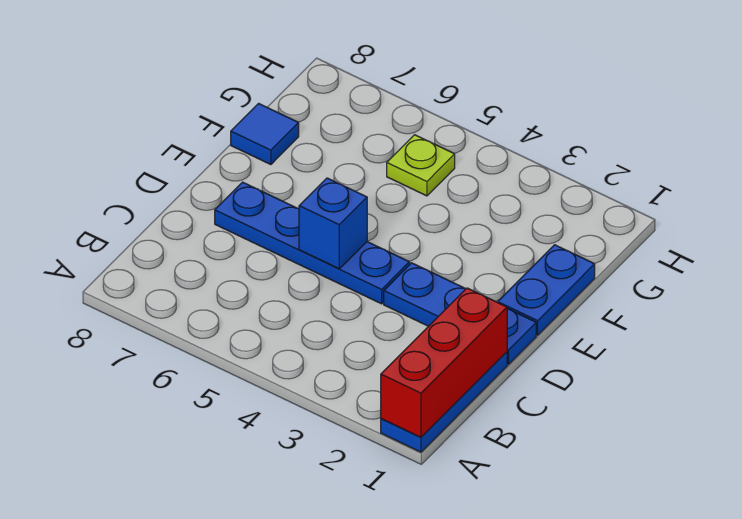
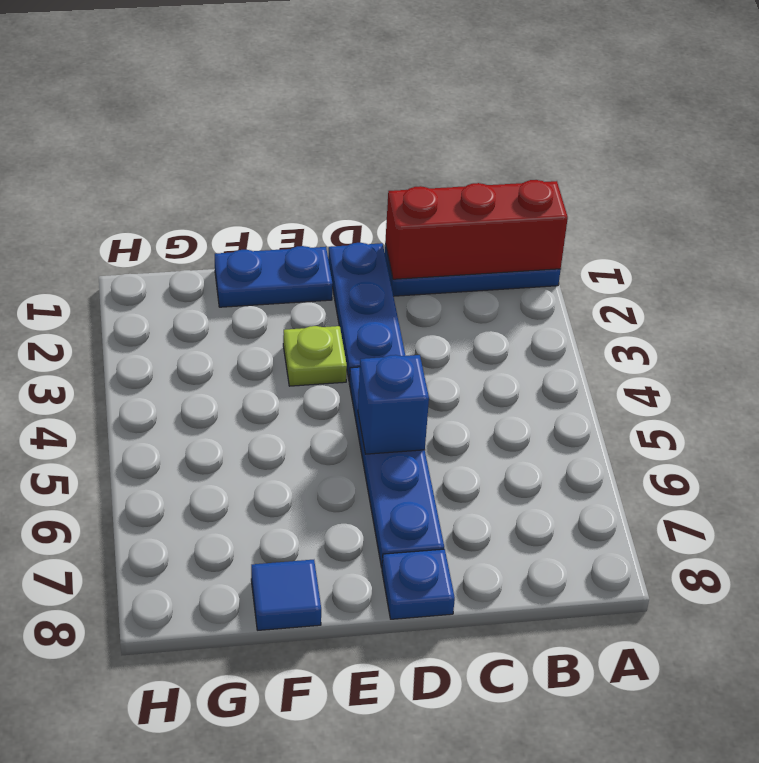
none -> blue plate D8 level 1
lime plate G5 level 1 -> lime plate E3 level 1

